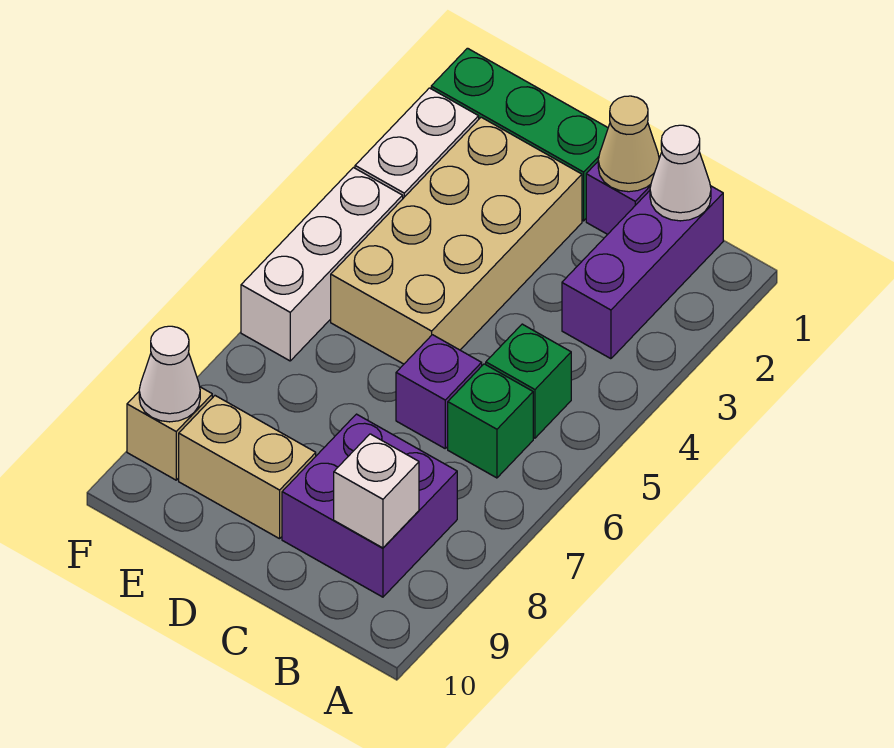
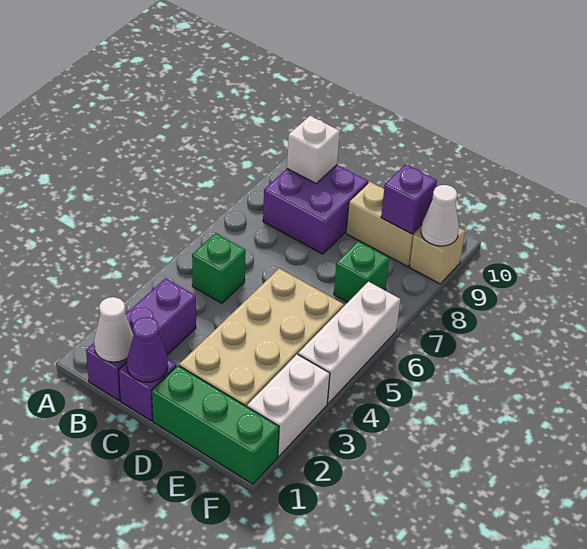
green brick B6 level 1 -> green brick E7 level 1
tan cone C1 level 2 -> purple cone C1 level 2
purple brick C6 level 1 -> purple brick E9 level 2

